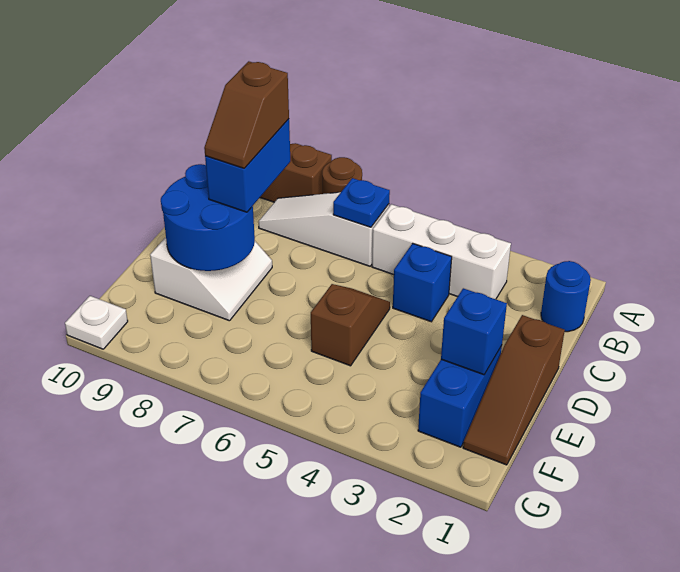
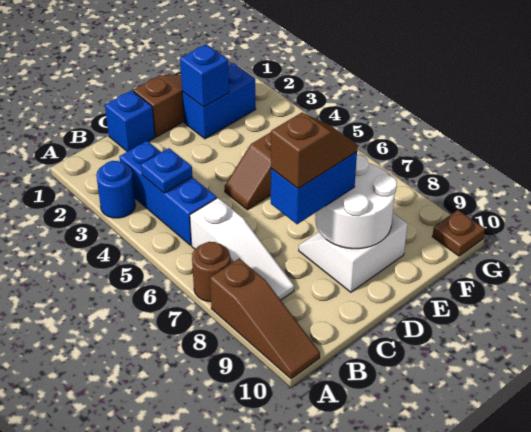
blue round brick B1 level 1 -> blue round brick A3 level 1
white brick B3:B5 level 1 -> blue brick B3:B5 level 1
blue plate B6 level 2 -> blue plate B4 level 2
blue brick C4 level 1 -> blue brick C1 level 1
blue round brick D8:E9 level 2 -> white round brick D8:E9 level 2
white plate G10 level 1 -> brown plate G10 level 1

